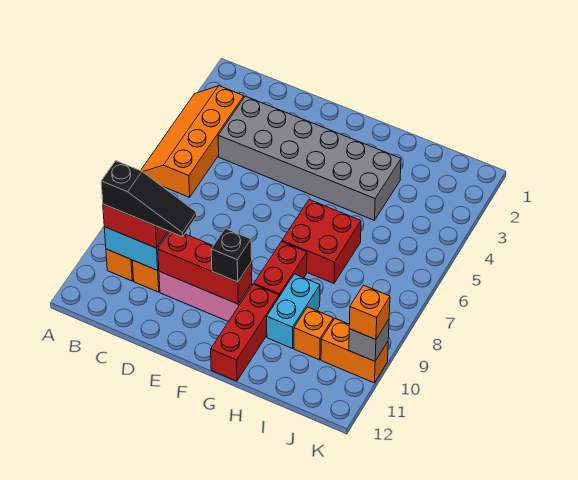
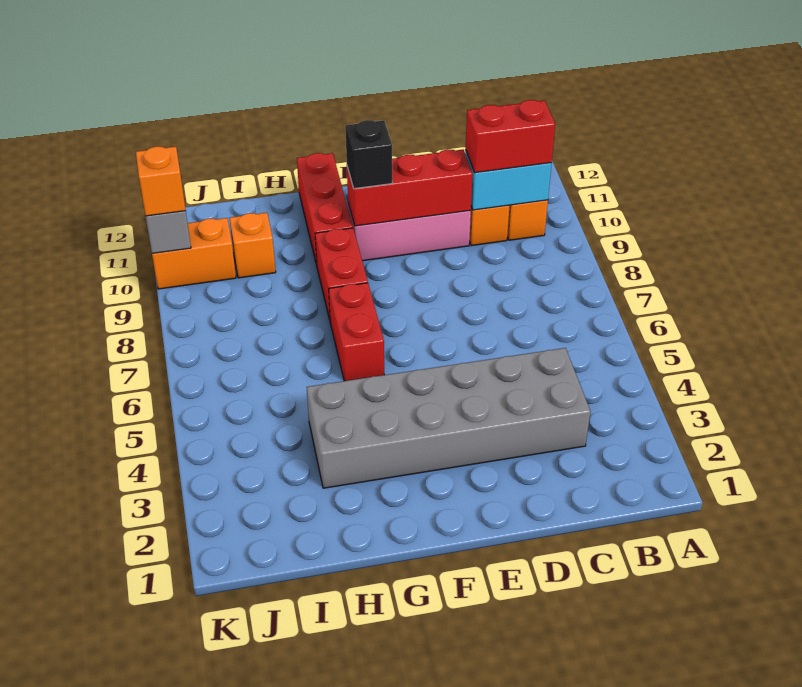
orange slope A3:B6 level 1 top B -> none
black slope B10:D10 level 4 top B -> none
red brick G6:H7 level 1 -> red brick G6:G7 level 1
cyan brick H9:H10 level 1 -> none

